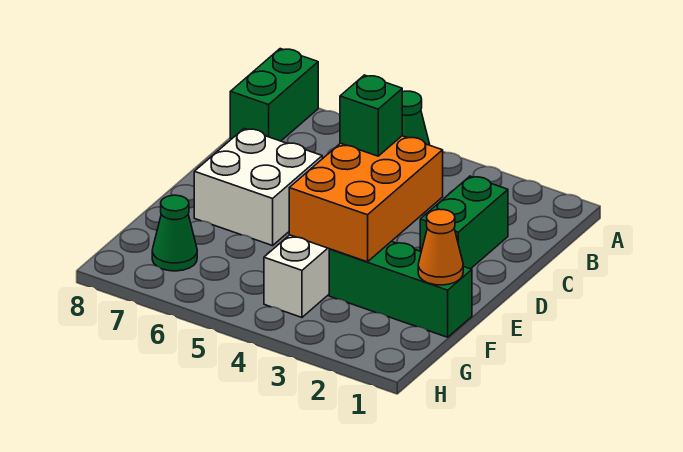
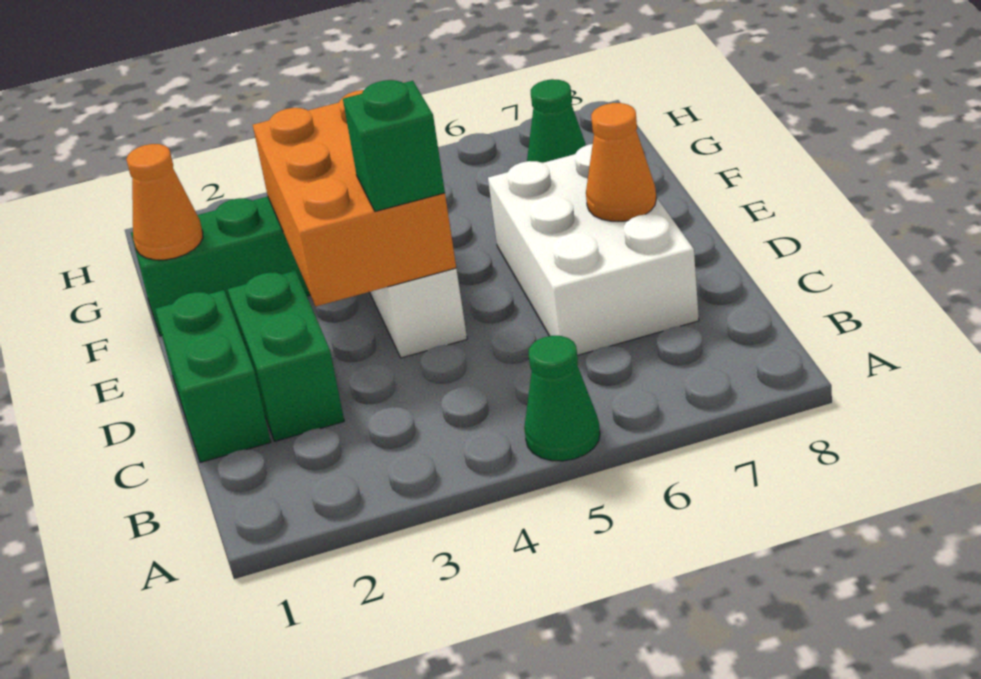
green brick A8:B8 level 1 -> green brick C1:D1 level 1
white brick D6:E7 level 1 -> white brick C6:E7 level 1
none -> orange cone D7 level 2

